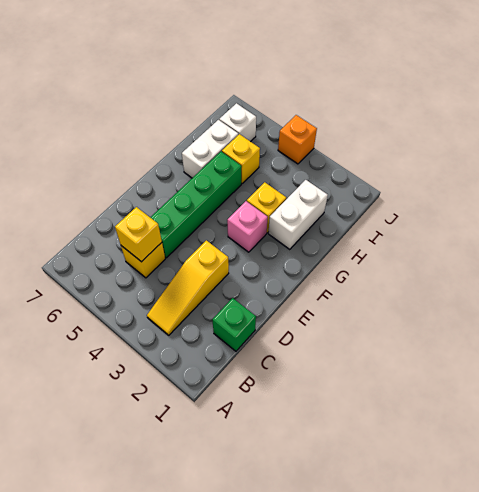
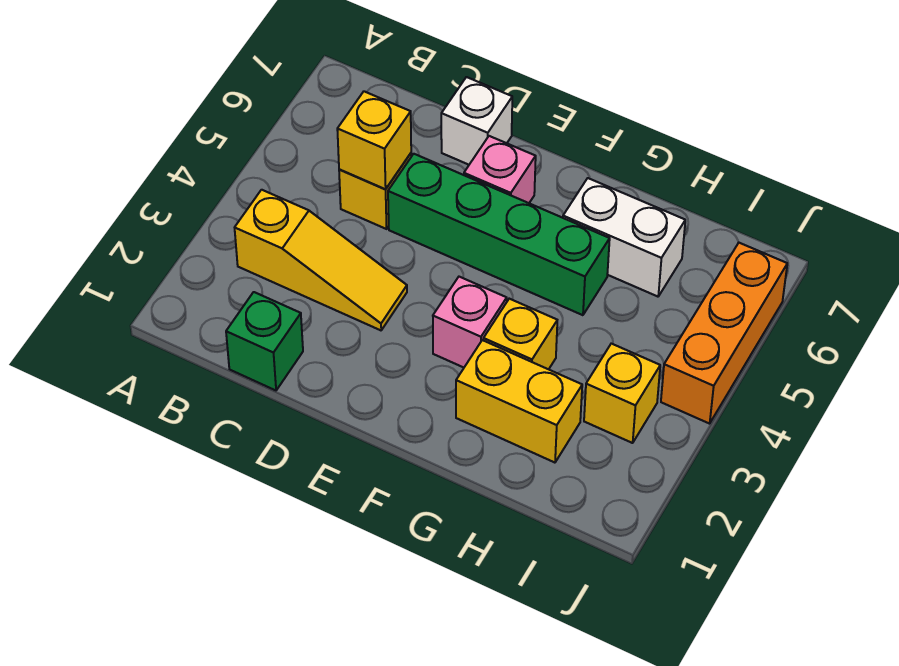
yellow slope B3:D3 level 1 top D -> yellow slope B3:D3 level 1 top B
none -> pink brick E6 level 1
white brick G2:H2 level 1 -> yellow brick G2:H2 level 1
yellow brick H5 level 1 -> yellow brick I3 level 1
white brick I6 level 1 -> white brick D7 level 1
orange brick J4 level 1 -> orange brick J4:J6 level 1

